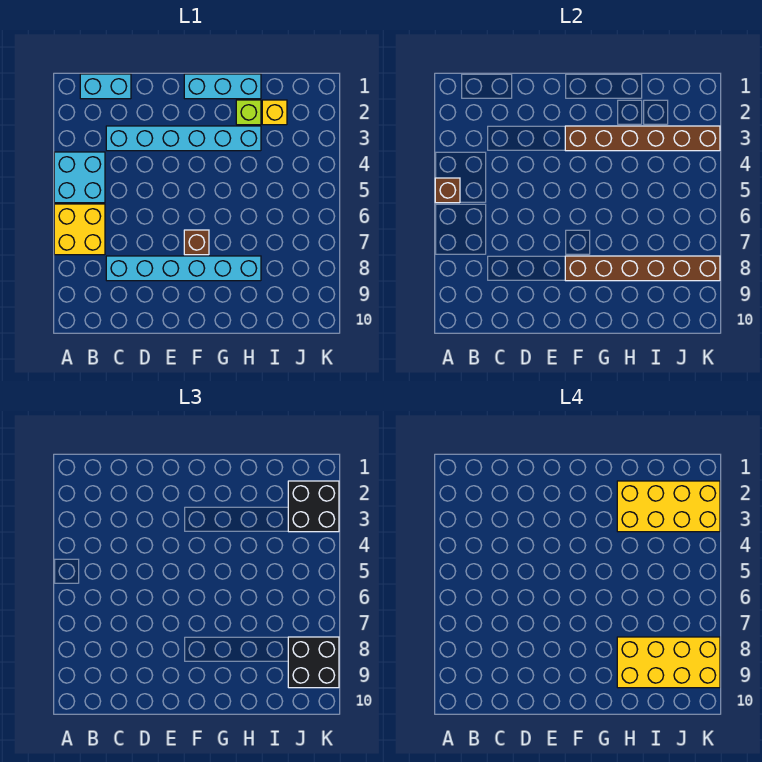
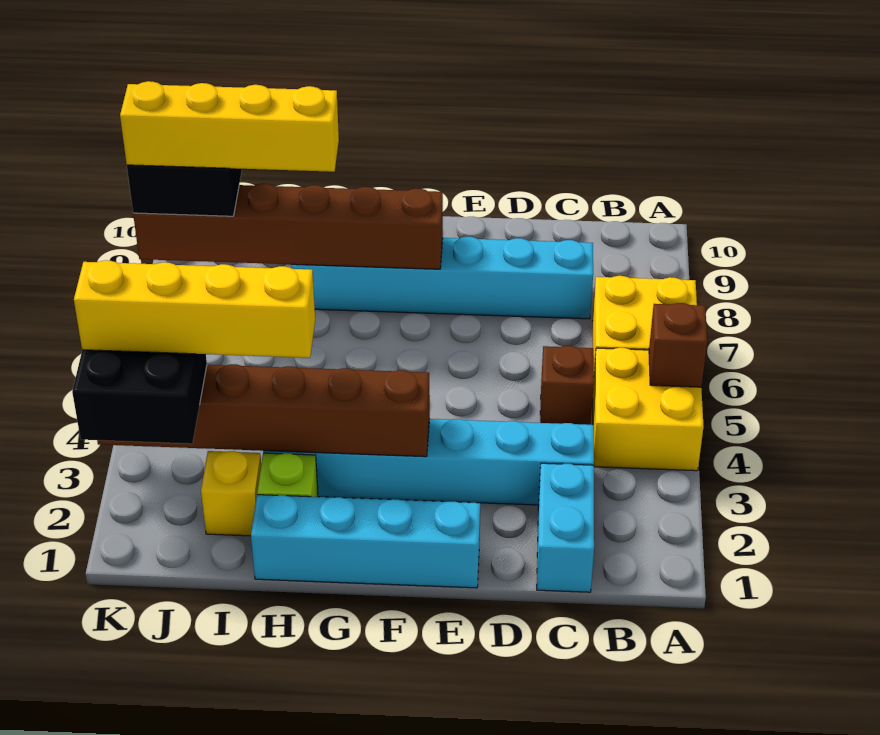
cyan brick A4:B5 level 1 -> yellow brick A4:B5 level 1
cyan brick B1:C1 level 1 -> cyan brick C1:C2 level 1
cyan brick F1:H1 level 1 -> cyan brick E1:H1 level 1
brown brick F7 level 1 -> brown brick C5 level 1
yellow brick H2:K3 level 4 -> yellow brick H3:K3 level 4
yellow brick H8:K9 level 4 -> yellow brick H8:K8 level 4

